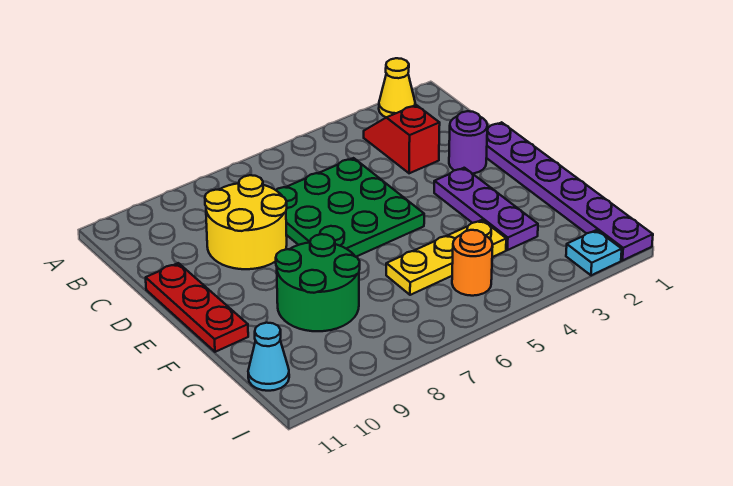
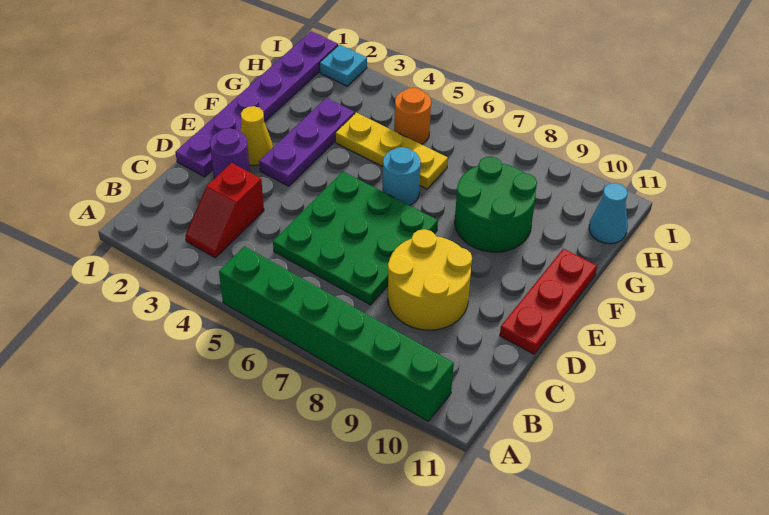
yellow cone A2 level 1 -> yellow cone E2 level 1
none -> green brick A5:A10 level 1
none -> cyan round brick F6 level 1

